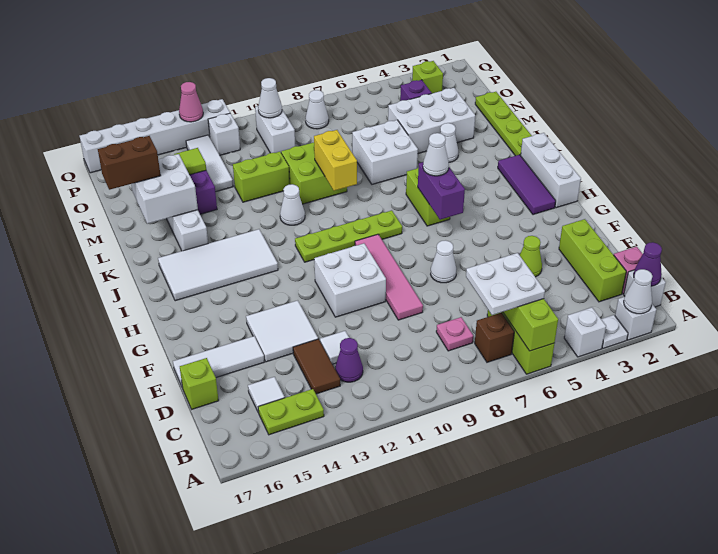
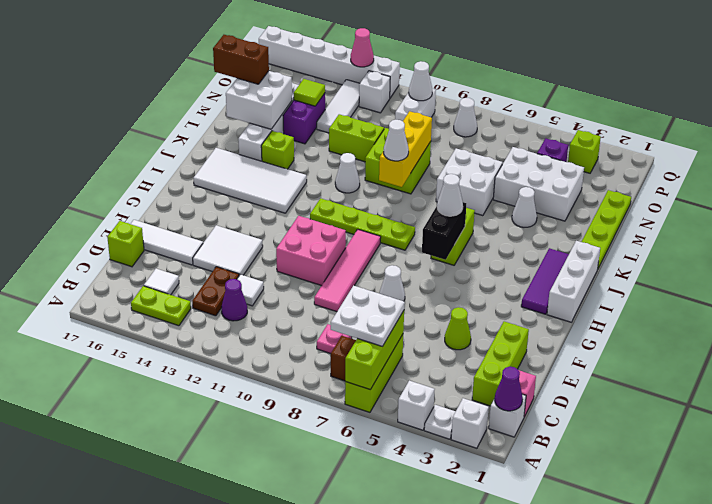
white cone A2 level 2 -> white cone K9 level 3
brown tile C13:D13 level 1 -> brown plate C13:D13 level 1
white brick F10:G11 level 1 -> pink brick F10:G11 level 1
purple brick H6:I6 level 2 -> black brick H6:I6 level 2
yellow brick K9:L9 level 2 -> yellow brick K9:M9 level 2
none -> lime brick K14 level 1

